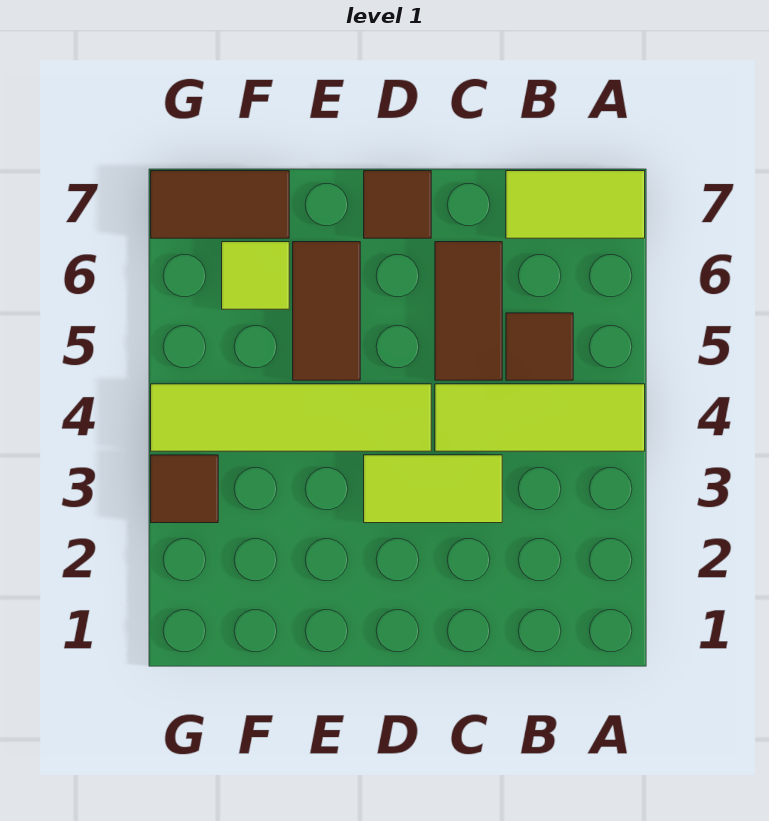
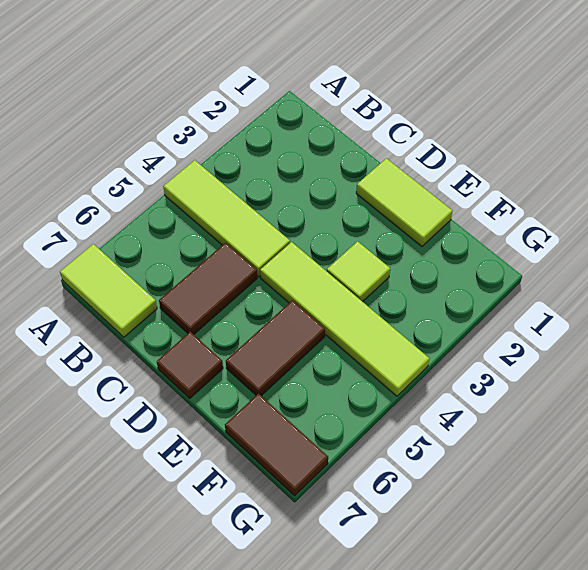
brown tile B5 level 1 -> none
lime tile C3:D3 level 1 -> lime tile D1:E1 level 1
lime tile F6 level 1 -> lime tile E3 level 1
brown tile G3 level 1 -> none

